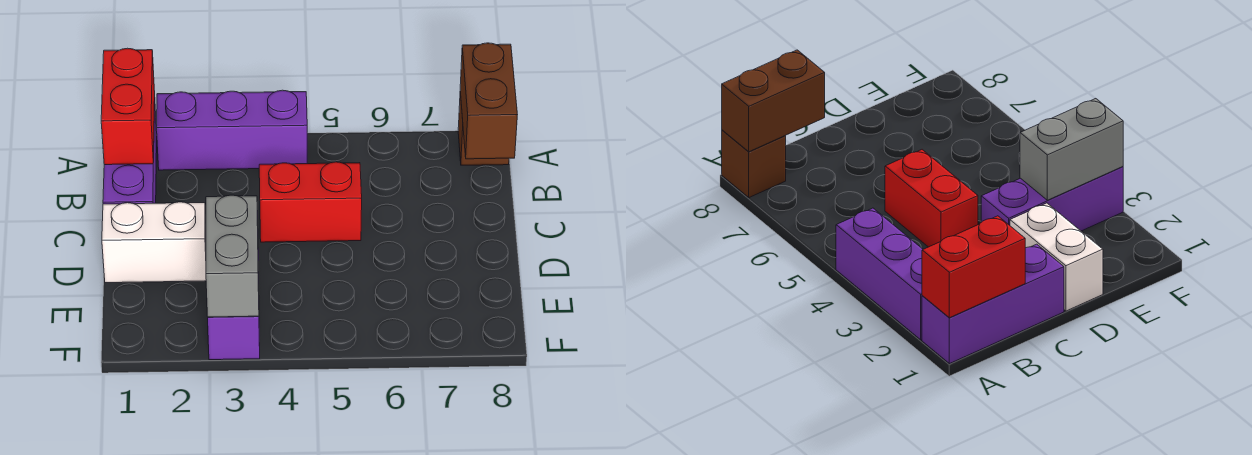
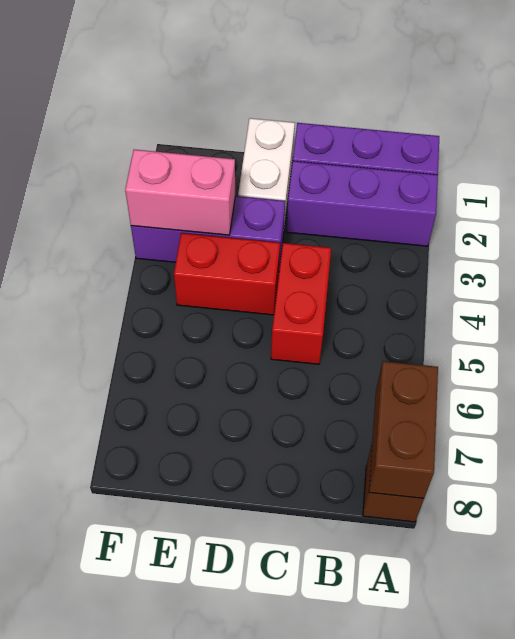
red brick A1:B1 level 2 -> red brick D4:E4 level 1
purple brick A2:A4 level 1 -> purple brick A2:C2 level 1
brown brick A8:B8 level 2 -> brown brick A7:A8 level 2
grey brick E3:F3 level 2 -> pink brick E3:F3 level 2

